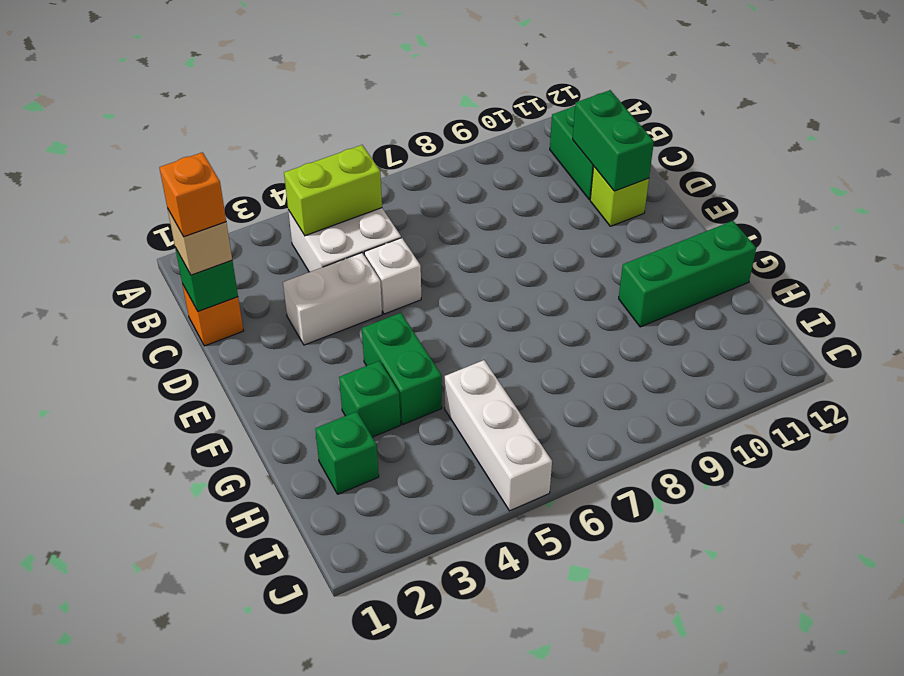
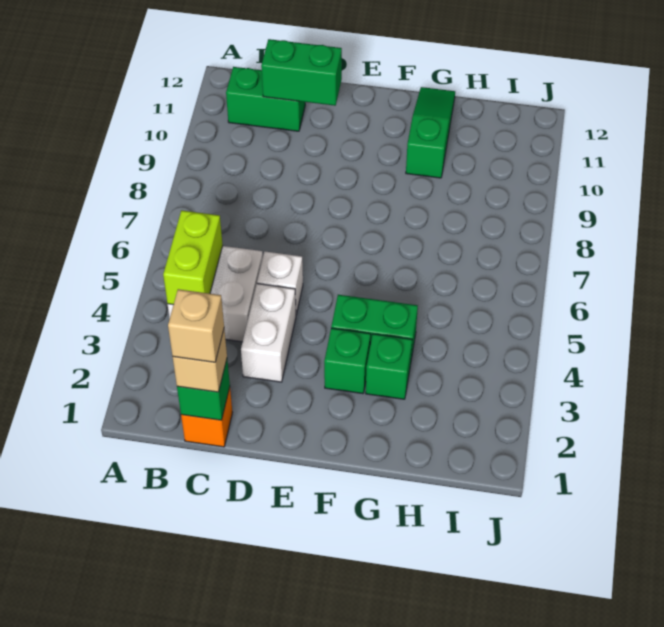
orange brick C1 level 4 -> tan brick C1 level 4
lime brick D11 level 1 -> none
green brick G10:G12 level 1 -> green slope G10:G12 level 1 top 10
green brick H2 level 1 -> green brick F3 level 1
white brick H5:J5 level 1 -> none

